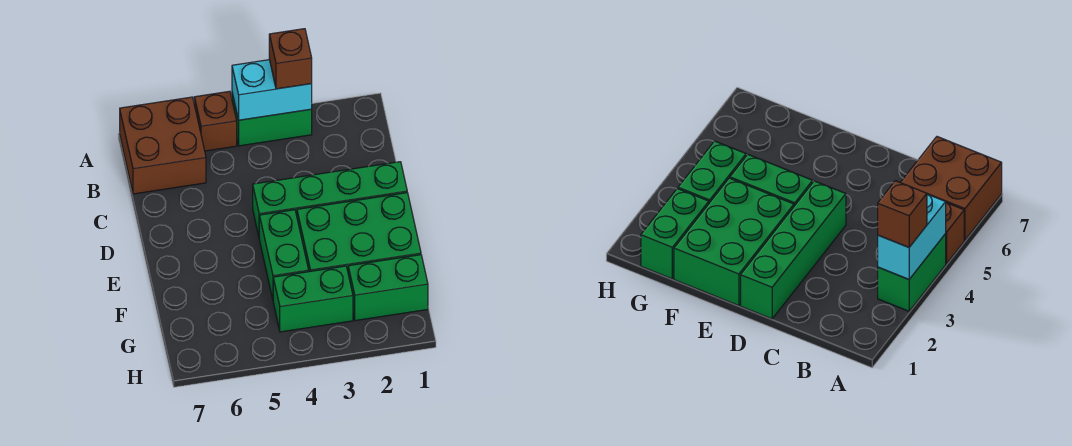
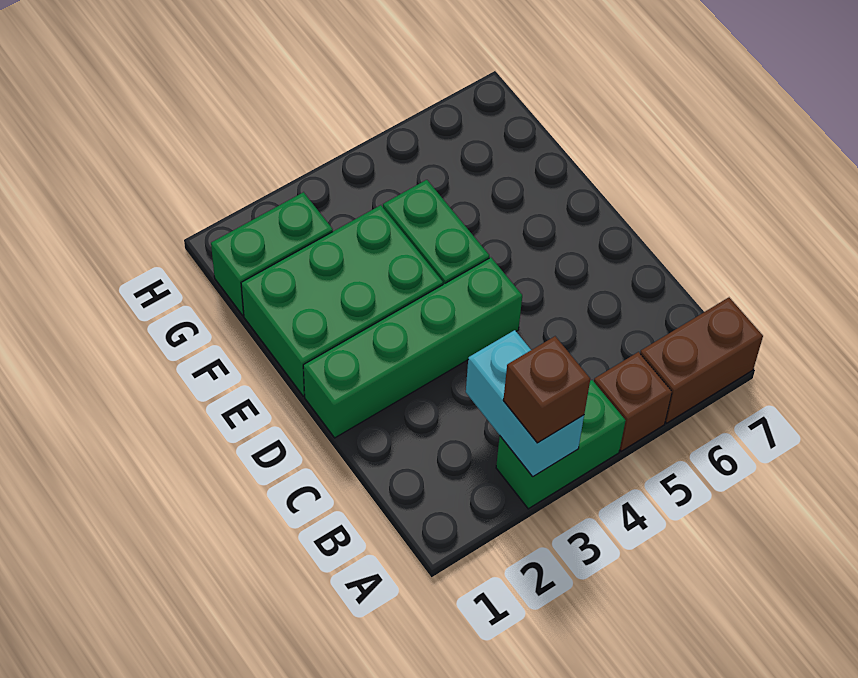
cyan brick A3:A4 level 2 -> cyan brick A3:B3 level 2
brown brick A6:B7 level 1 -> brown brick A6:A7 level 1
green brick G3:G4 level 1 -> none

